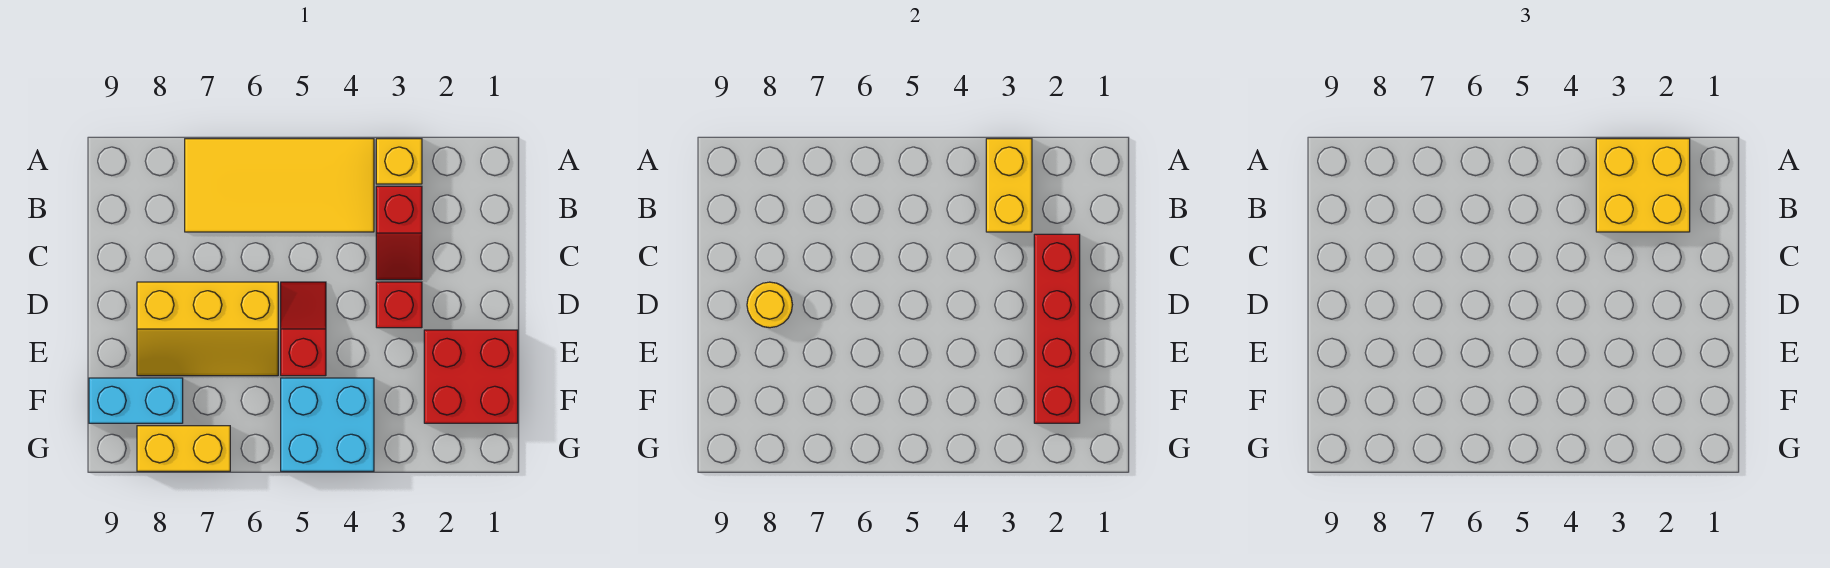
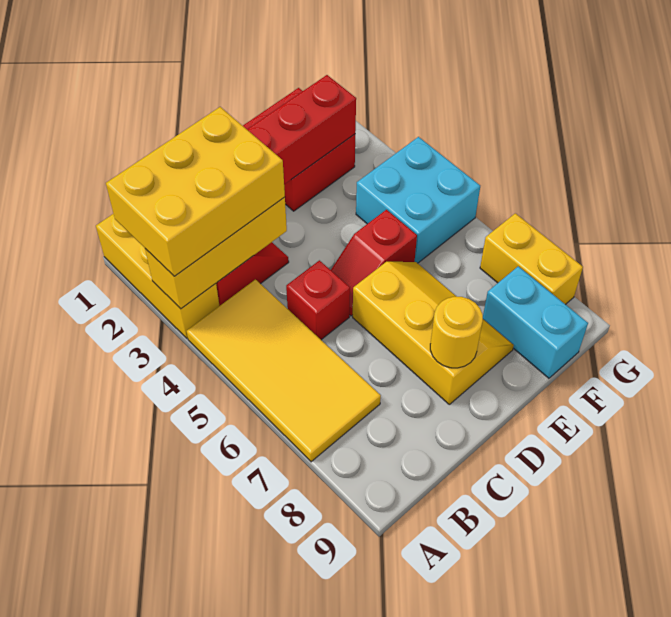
yellow brick A2:B3 level 3 -> yellow brick A2:C3 level 3
yellow brick A3 level 1 -> yellow brick A1:A3 level 1
yellow brick A3:B3 level 2 -> yellow brick A3:C3 level 2
red brick D3 level 1 -> red brick C5 level 1

